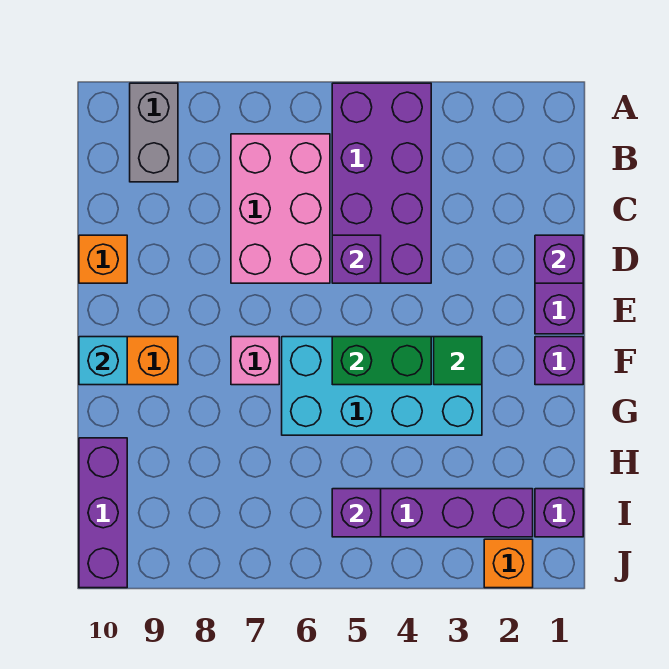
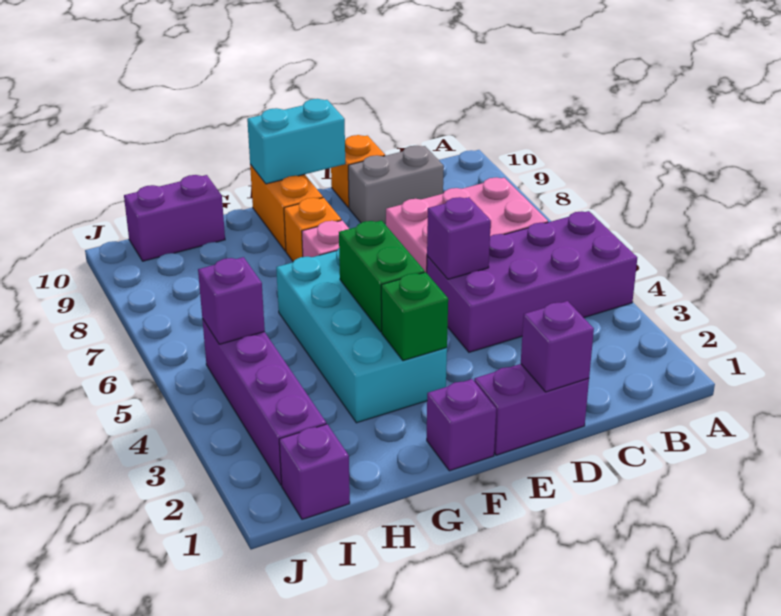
grey brick A9:B9 level 1 -> grey brick C9:D9 level 1
green tile F3 level 2 -> green brick F3 level 2
cyan brick F10 level 2 -> cyan brick E10:F10 level 2
purple brick H10:J10 level 1 -> purple brick H10:I10 level 1
orange brick J2 level 1 -> orange brick F8 level 1

